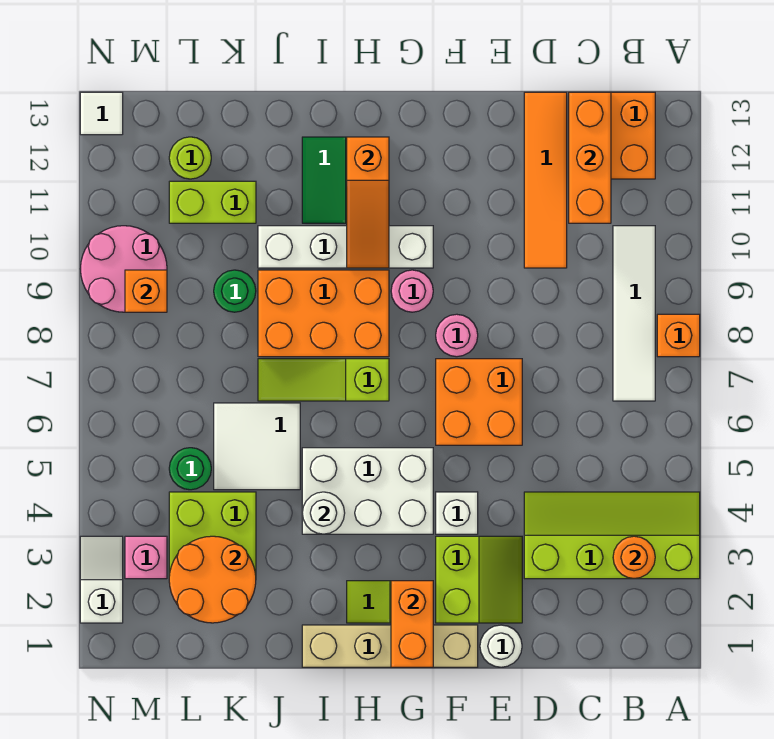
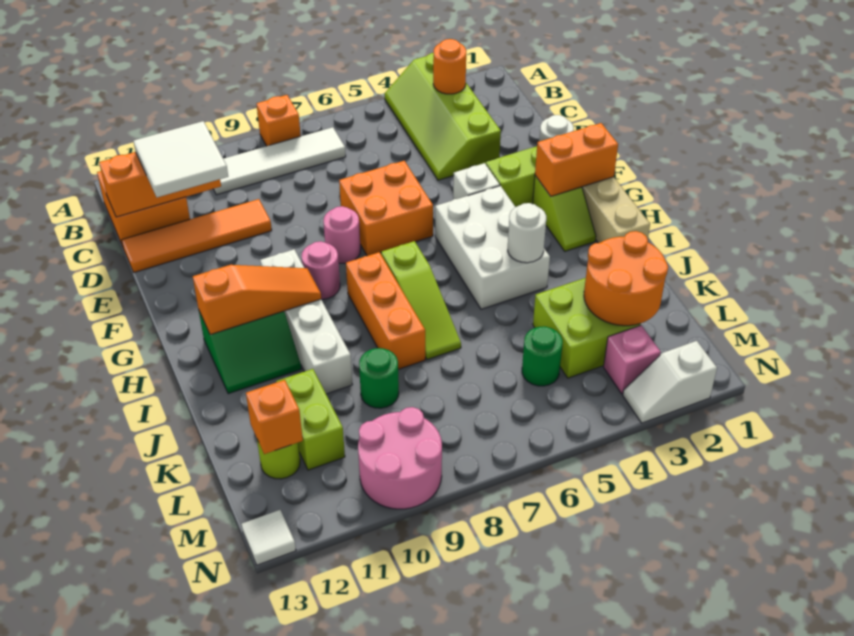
orange brick H8:J9 level 1 -> orange brick H8:J8 level 1
white tile J5:K6 level 1 -> white tile C11:D12 level 3
orange brick M9 level 2 -> orange brick L12 level 2

